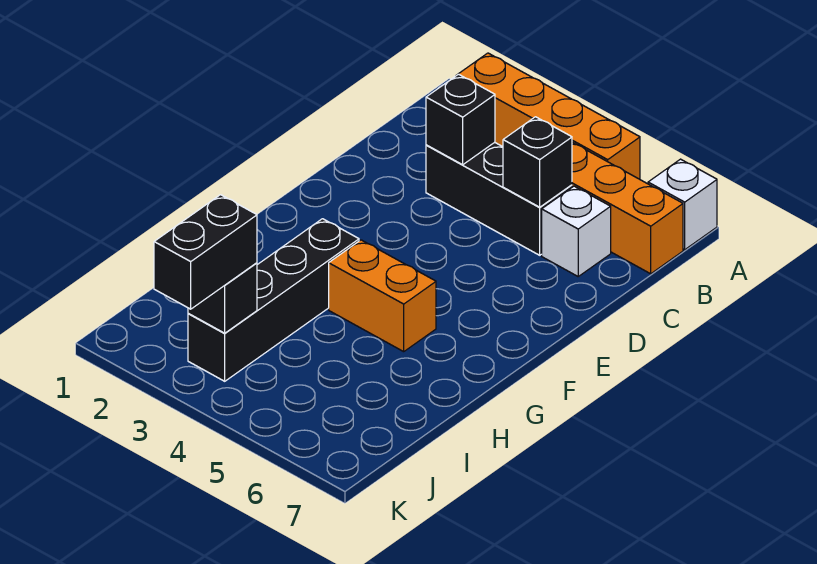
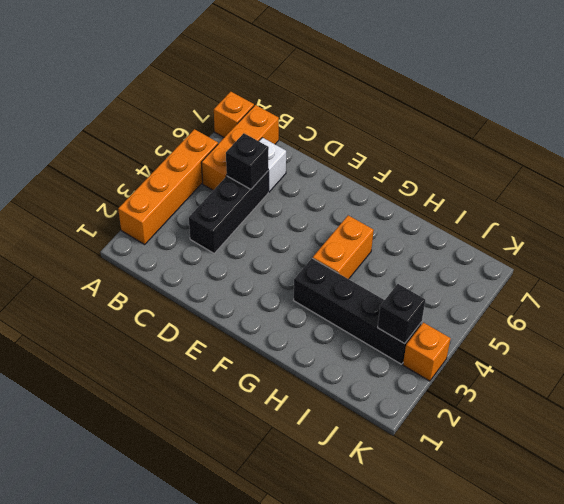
white brick A7 level 1 -> orange brick A7 level 1
black brick C3 level 2 -> none
black brick J3:K3 level 3 -> none
none -> orange brick K3 level 1

